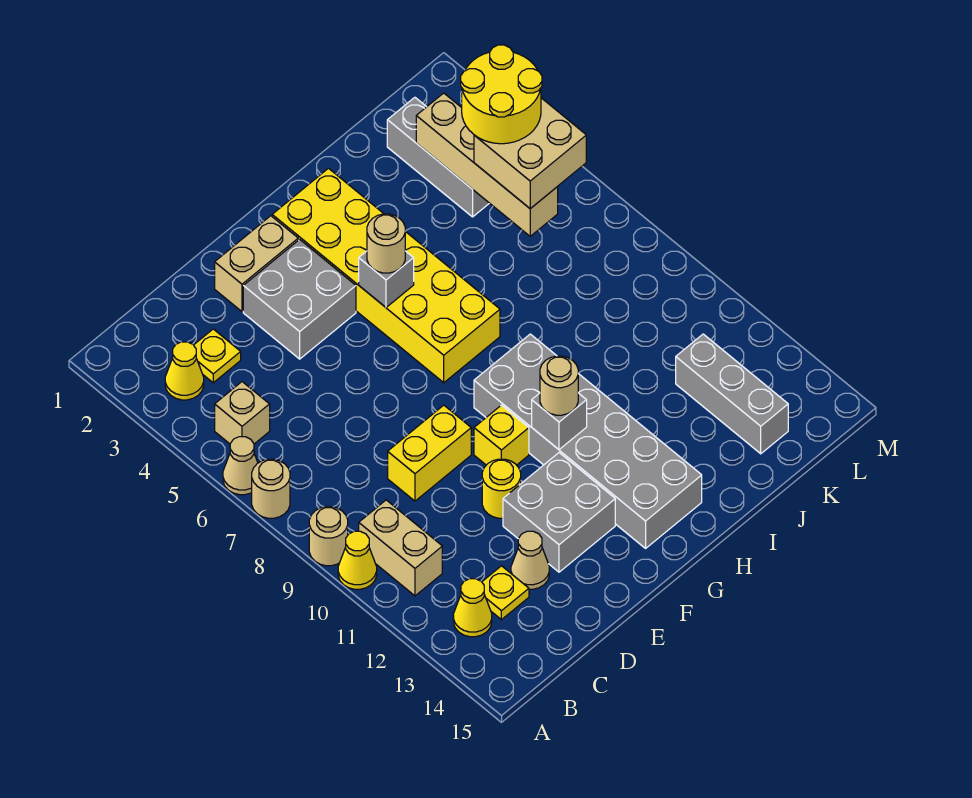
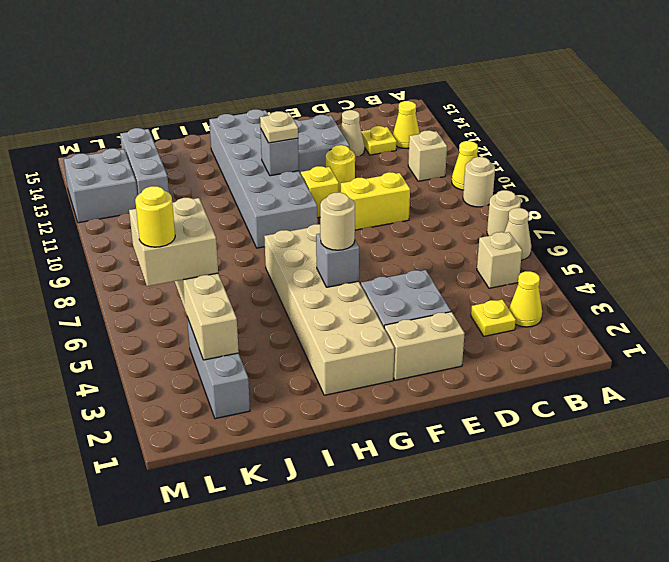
tan brick B10:B11 level 1 -> tan brick B11 level 1
yellow brick G2:H7 level 1 -> tan brick G2:H7 level 1
tan round brick G11 level 3 -> tan plate G11 level 3
yellow round brick K4:L5 level 4 -> yellow round brick L5 level 4
none -> grey brick L12:M13 level 1

